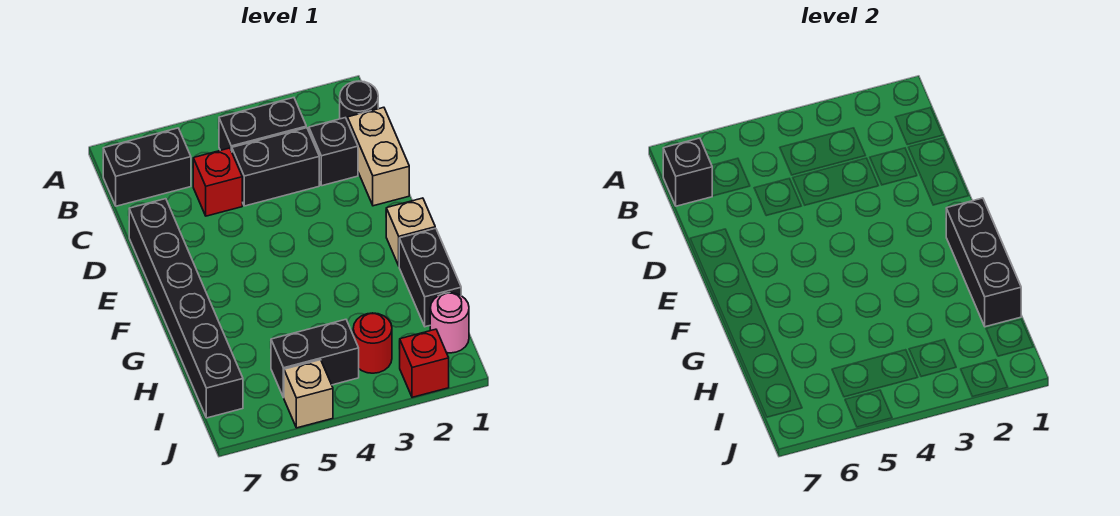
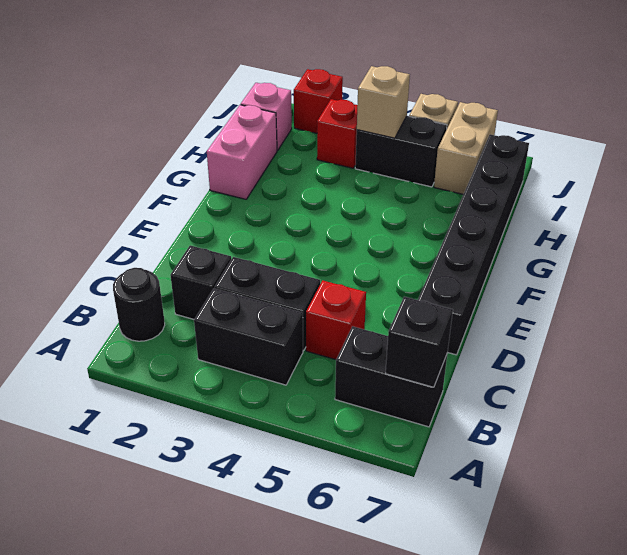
tan brick C1:D1 level 1 -> tan brick I6:J6 level 1
tan brick F1 level 1 -> tan brick I4 level 2
black brick F1:H1 level 2 -> none
black brick G1:H1 level 1 -> pink brick G1:H1 level 1
pink round brick I1 level 1 -> pink brick I1 level 1
red round brick I3 level 1 -> red brick I3 level 1

